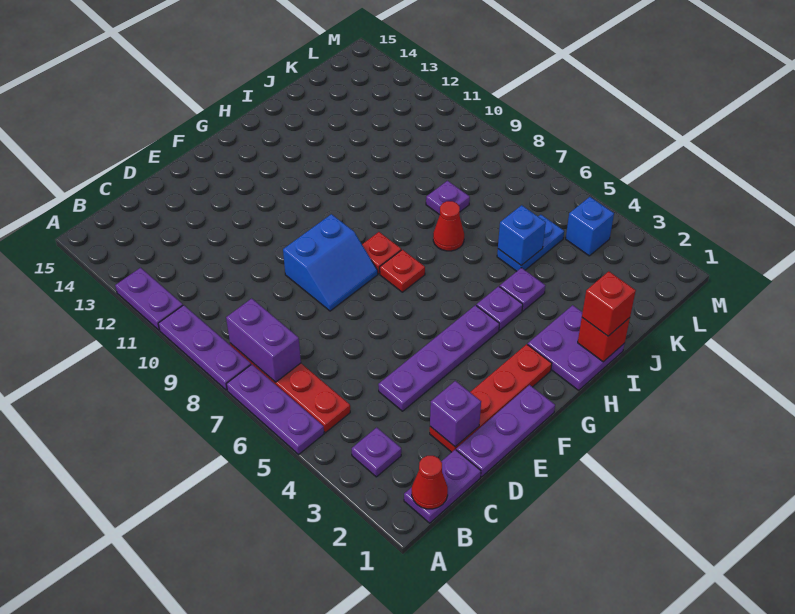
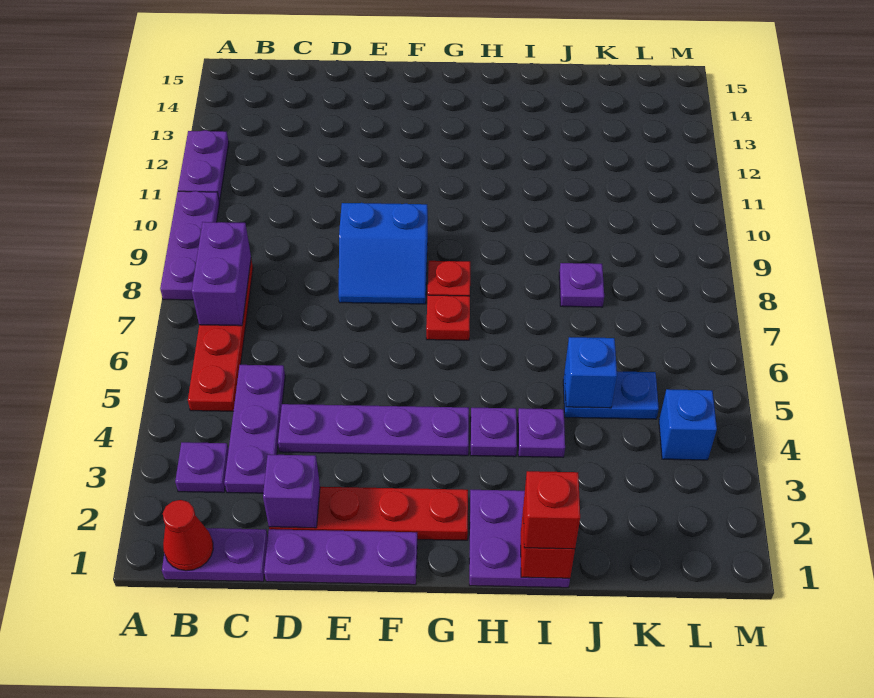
purple plate A5:A7 level 1 -> purple plate C3:C5 level 1
red cone I7 level 1 -> none

